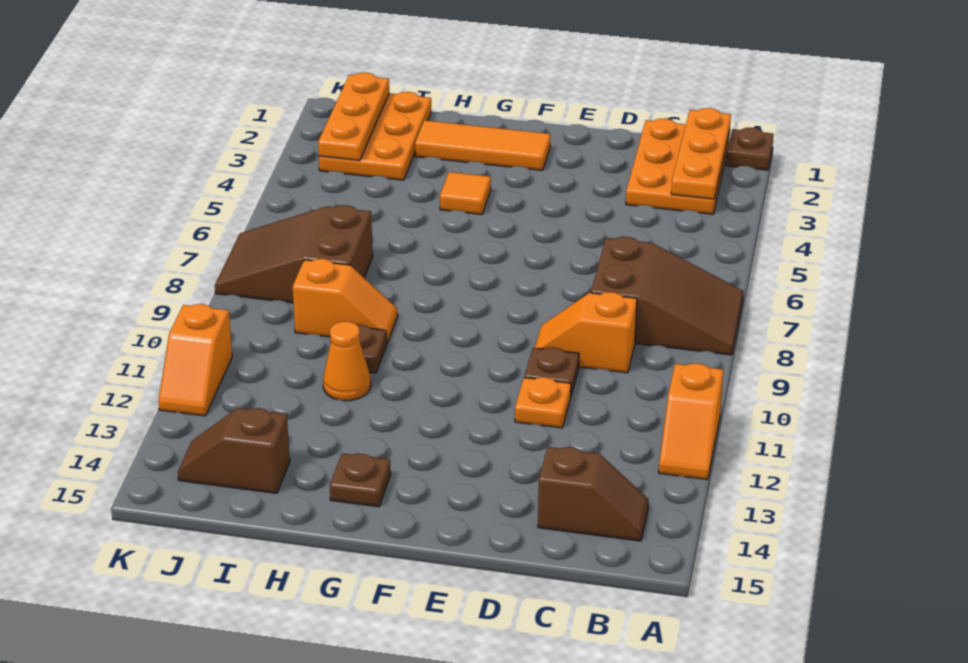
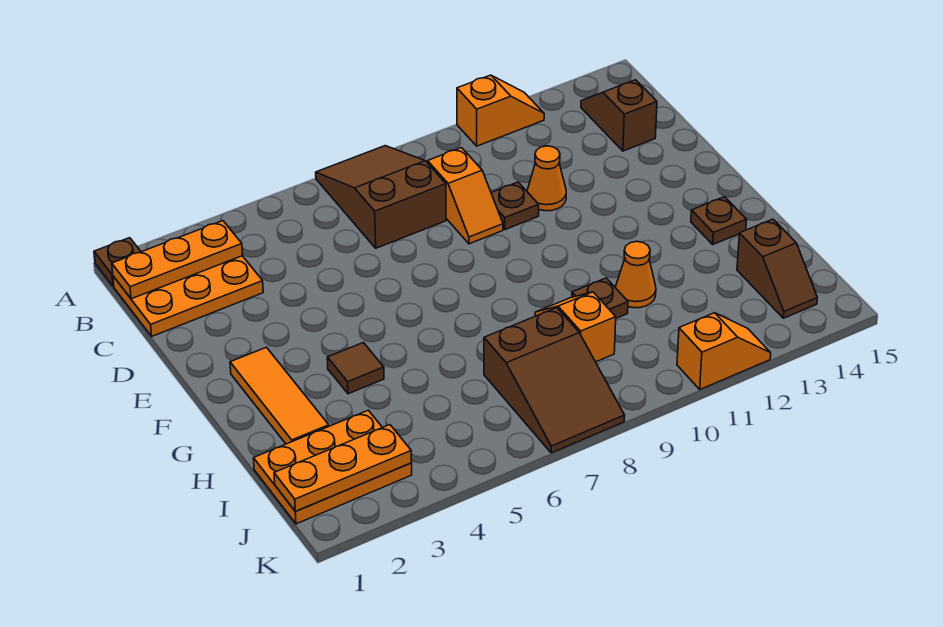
orange plate D11 level 1 -> orange cone D11 level 1
orange tile G4 level 1 -> brown tile G4 level 1

